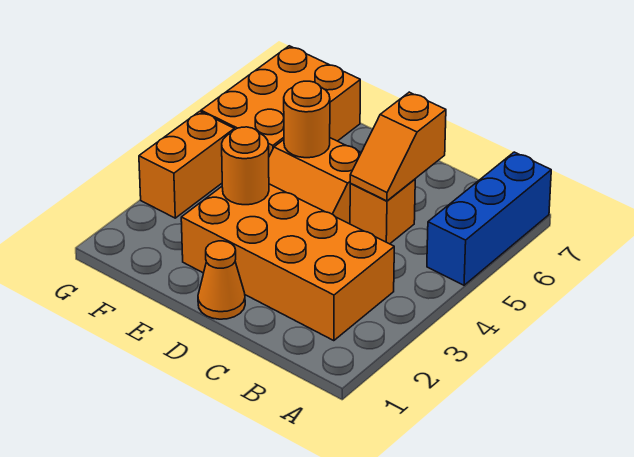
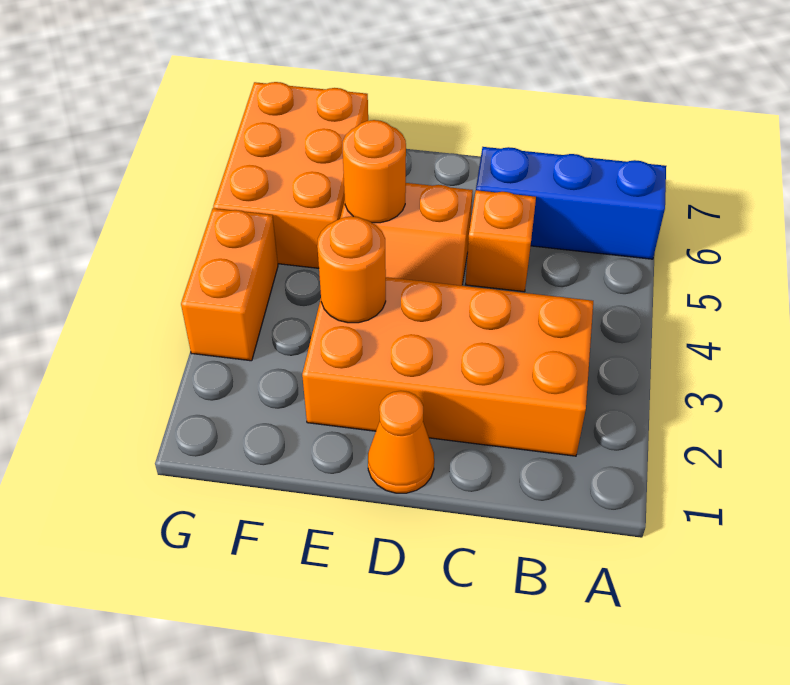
blue brick A5:A7 level 1 -> blue brick A6:C6 level 1
orange slope C5:C6 level 2 top 6 -> none

